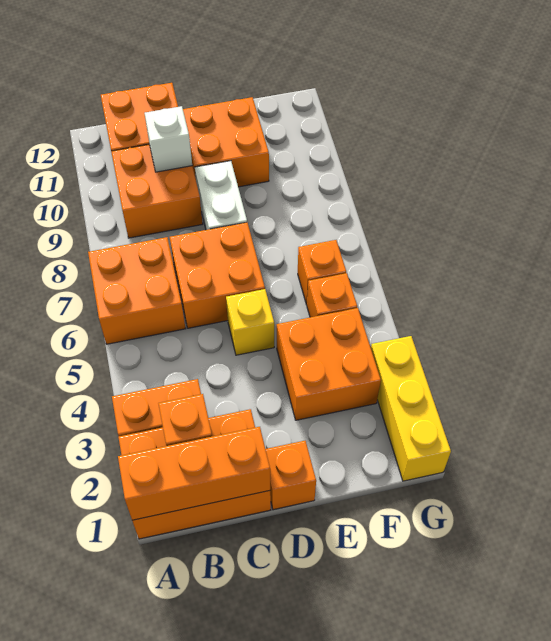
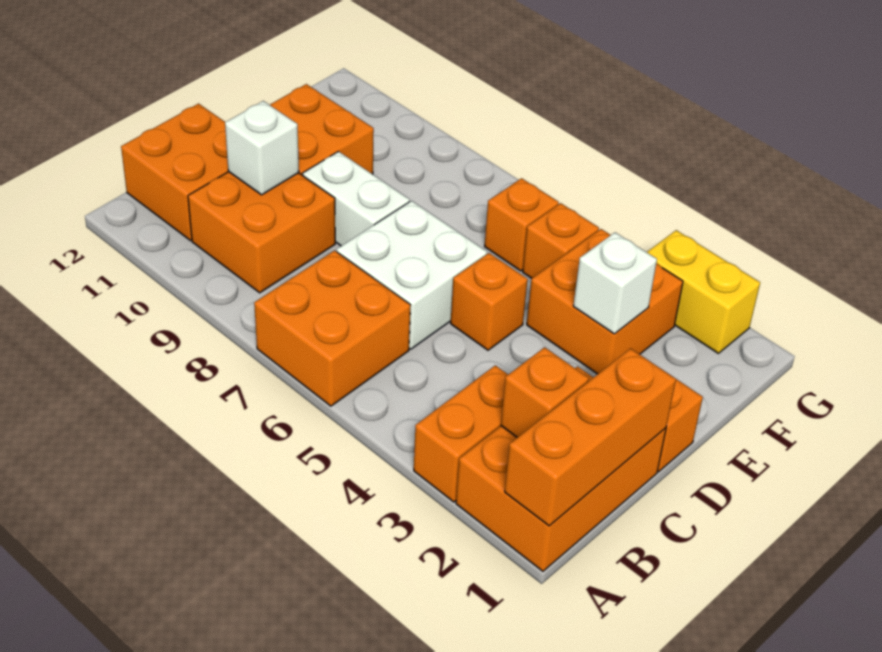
orange brick C6:D7 level 1 -> white brick C6:D7 level 1
yellow brick D5 level 1 -> orange brick D5 level 1
none -> white brick E3 level 2
yellow brick G1:G3 level 1 -> yellow brick G2:G3 level 1

